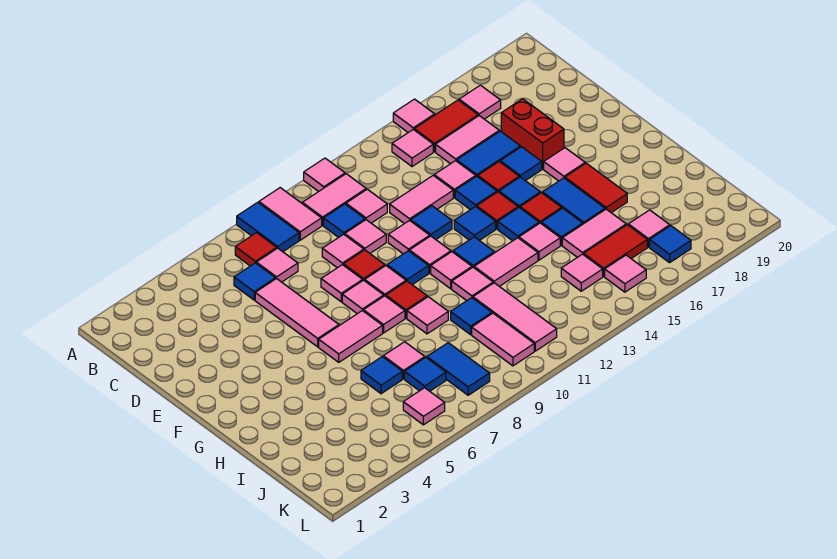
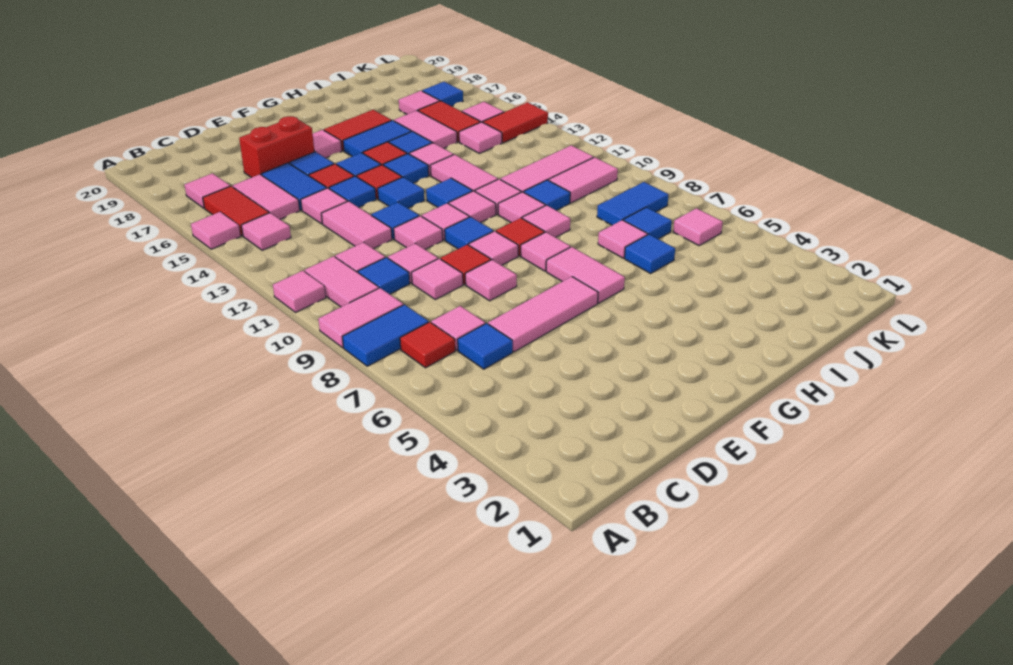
pink tile F8 level 1 -> pink tile H10 level 1
none -> red tile K14:L14 level 1

